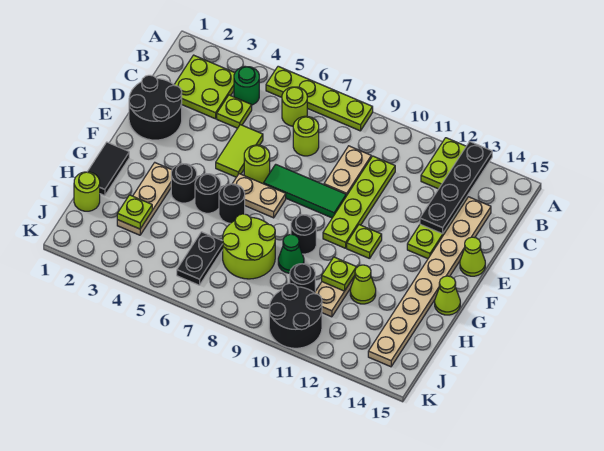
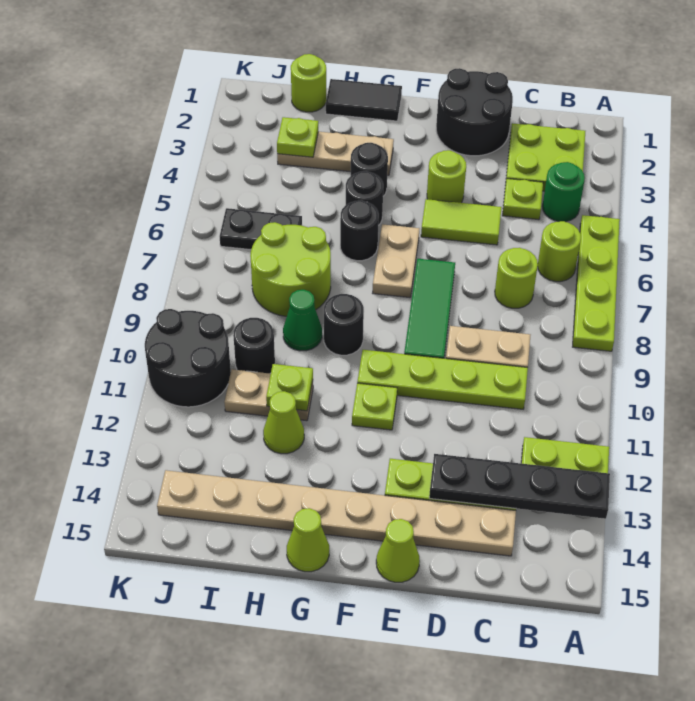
lime round brick E6 level 1 -> lime round brick E4 level 1

